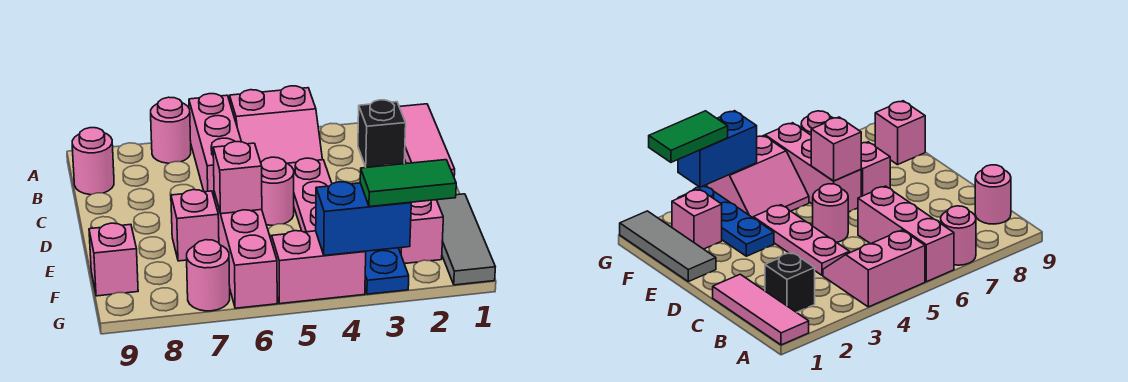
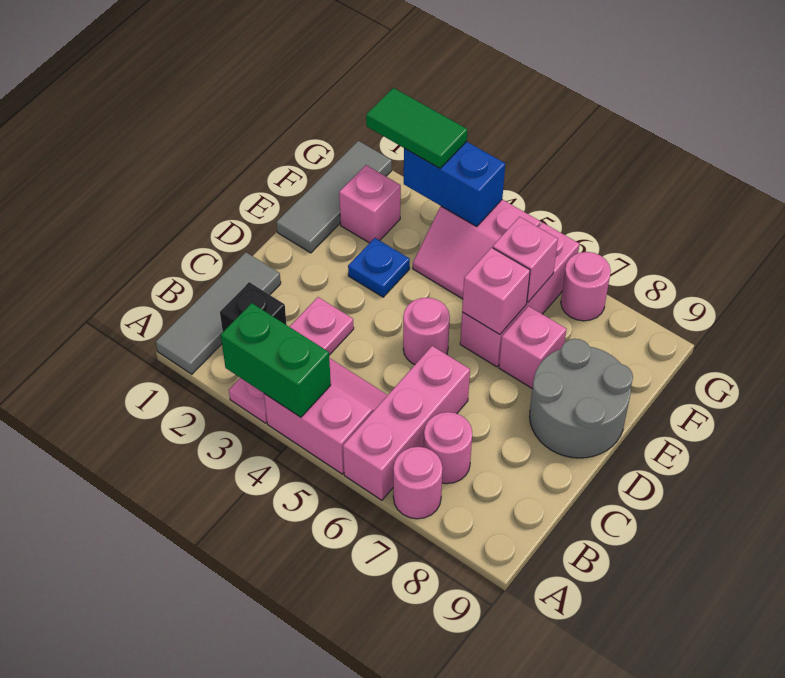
pink tile A1:C1 level 1 -> grey tile A1:C1 level 1
none -> green brick A3:A4 level 2
pink round brick B9 level 1 -> pink round brick B7 level 1
pink plate C4:E4 level 1 -> pink plate A3:C3 level 1
none -> grey round brick D8:E9 level 1
blue plate E3:G3 level 1 -> blue plate E3 level 1
pink brick F9 level 1 -> pink brick F6 level 2

